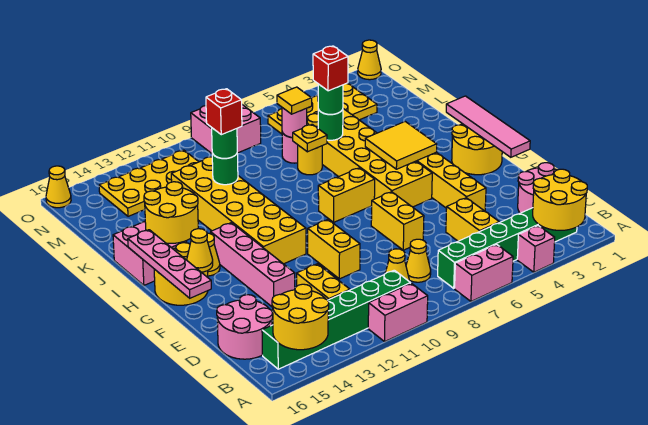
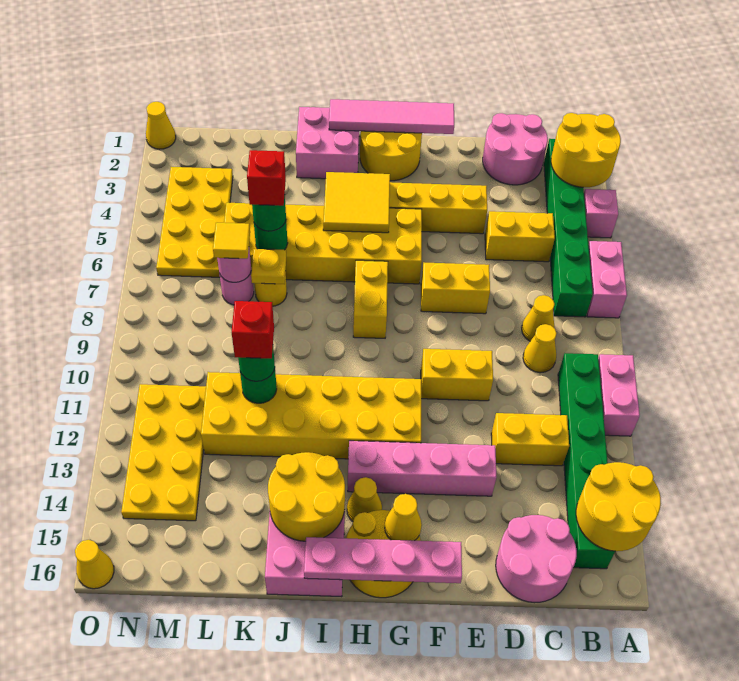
pink brick N8:O9 level 1 -> pink brick I1:J2 level 1

